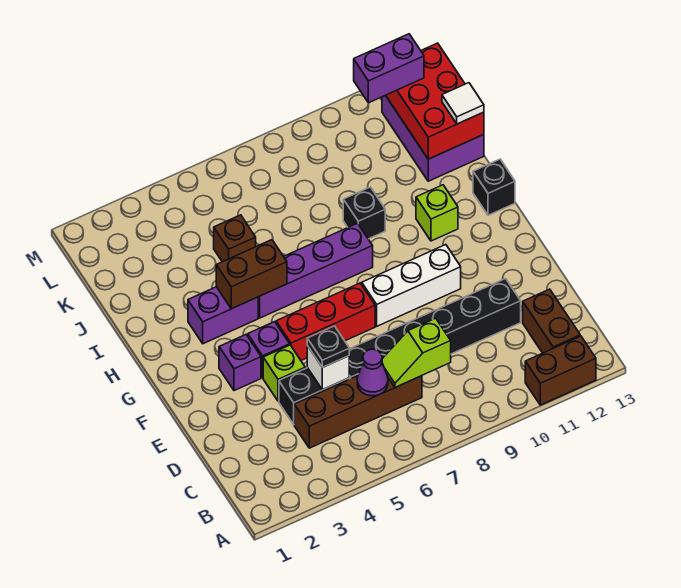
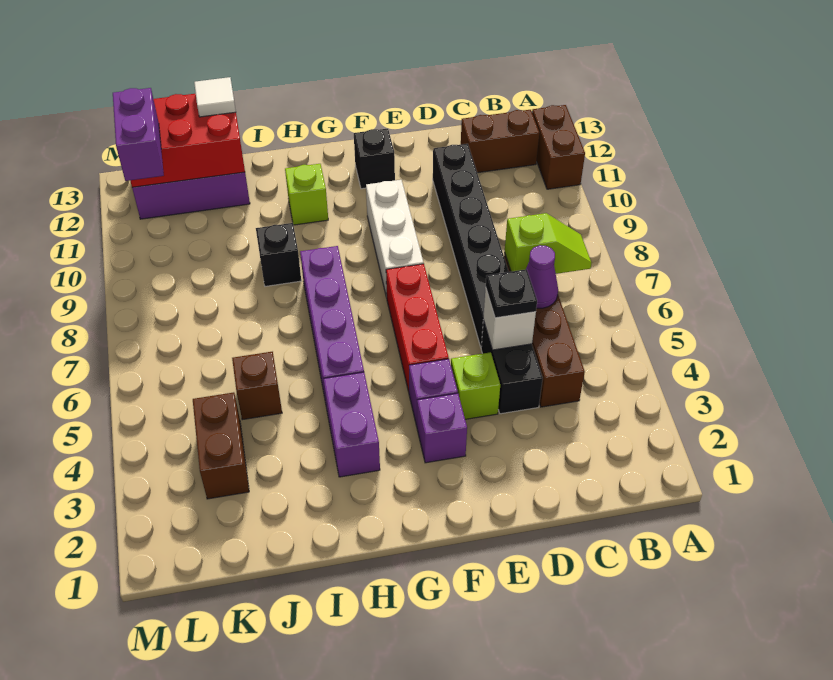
lime slope C7:C8 level 2 top 8 -> lime slope B7:C7 level 2 top C
brown brick H4:H5 level 2 -> brown brick K3:K4 level 1
black brick H13 level 1 -> black brick F12 level 1

